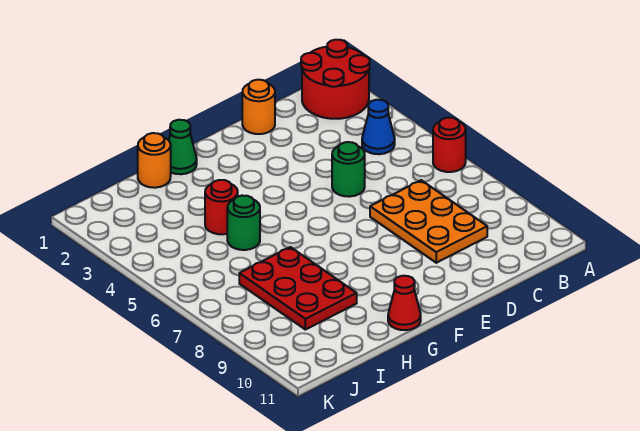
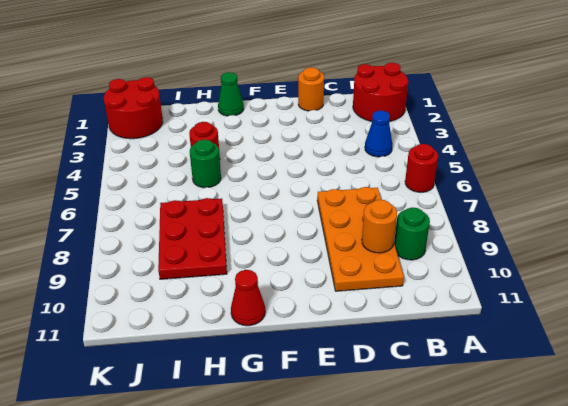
orange plate C7:D9 level 1 -> orange plate C7:D10 level 1
green round brick D5 level 1 -> green round brick B9 level 1
orange round brick H1 level 1 -> orange round brick C9 level 2
none -> red round brick J1:K2 level 1

